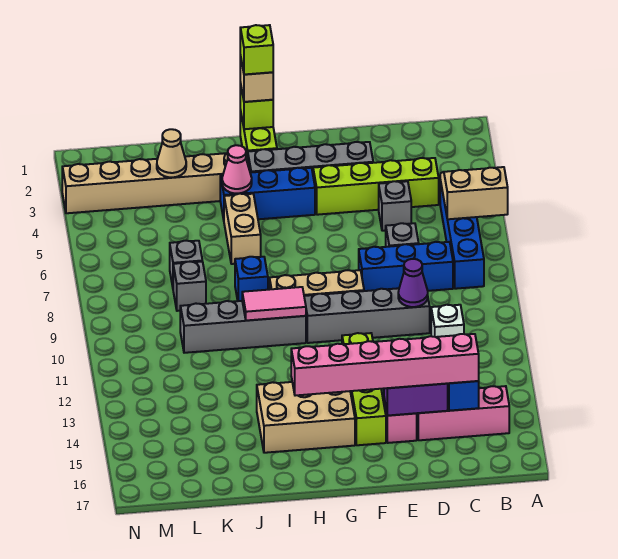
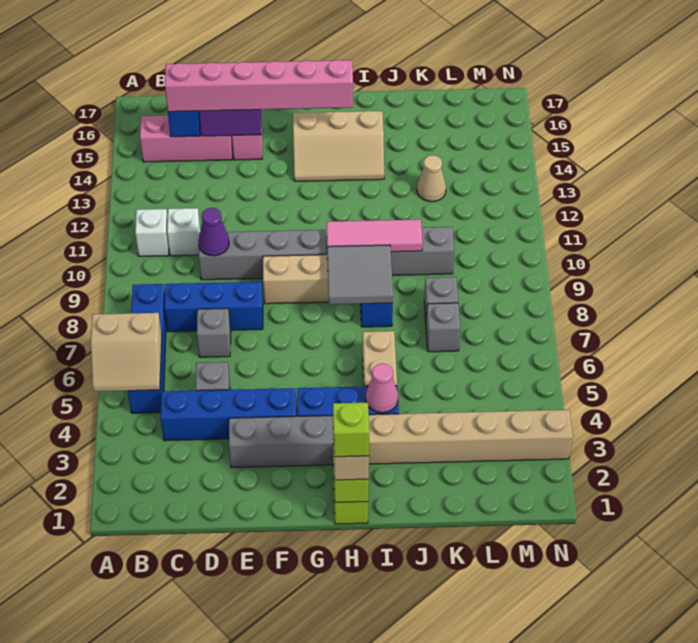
none -> white brick B11 level 1
lime brick C4:F4 level 1 -> blue brick C4:F4 level 1
lime brick F12:F15 level 1 -> none
tan brick G14:I15 level 1 -> tan slope G14:I15 level 1 top 15
none -> grey tile H8:I9 level 2
pink tile H10:I10 level 2 -> pink tile H10:J10 level 2
tan cone K3 level 2 -> tan cone K13 level 1

